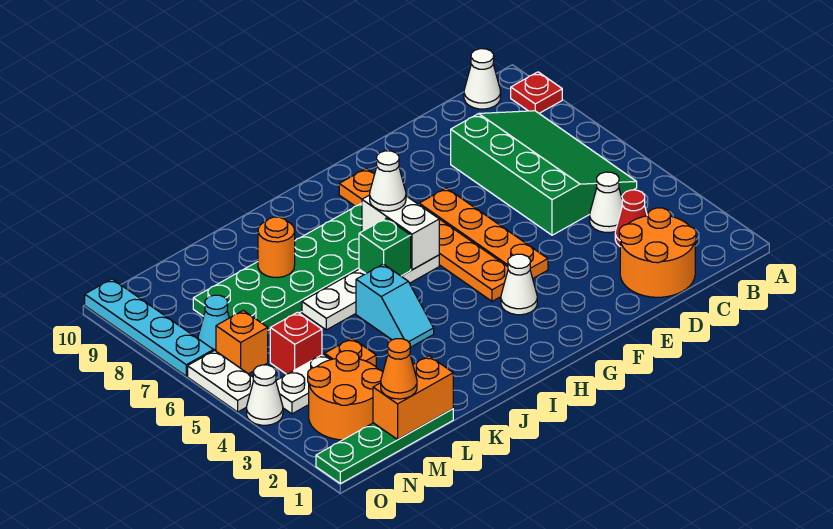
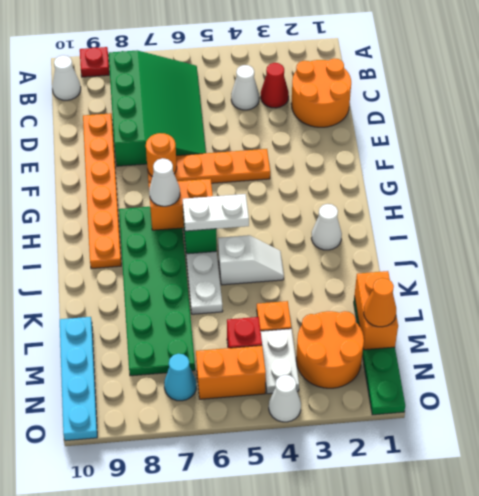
green slope B5:D8 level 1 top D -> green slope B6:E8 level 1 top 8
white cone G3 level 1 -> white cone I2 level 1
orange plate G4:G9 level 1 -> orange plate D9:I9 level 1
white brick H6:H7 level 2 -> orange brick H6:H7 level 2
cyan slope J4:J5 level 1 top 5 -> white slope J4:J5 level 1 top 5
orange round brick K8 level 2 -> orange round brick F7 level 2
orange brick N6 level 1 -> orange brick N5:N6 level 1
white plate O5:O6 level 1 -> white plate I5:I6 level 3
cyan plate O7:O10 level 1 -> cyan plate L10:O10 level 1

